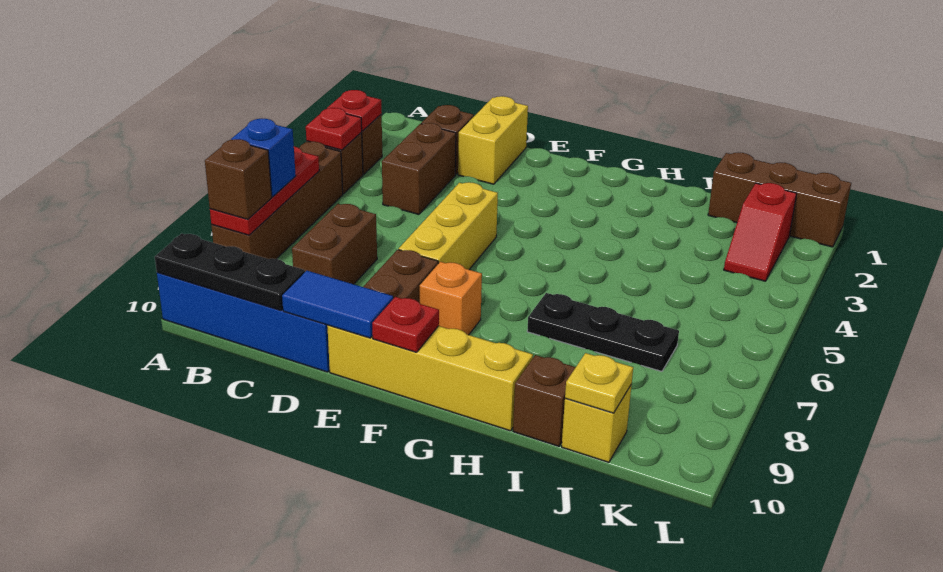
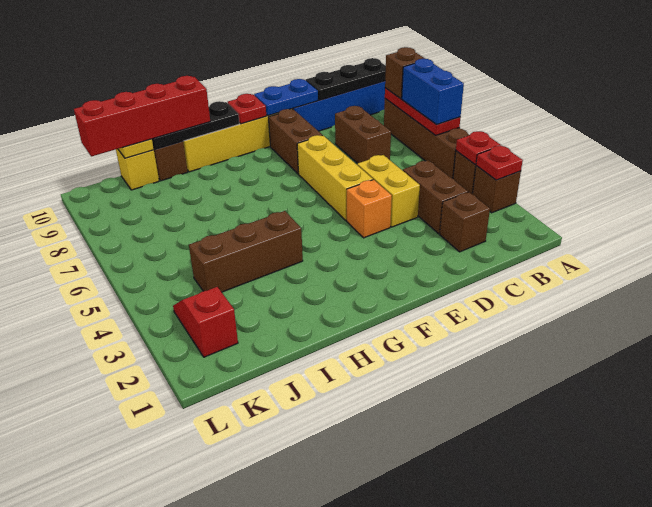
blue brick A7 level 3 -> blue brick A6:A7 level 3
yellow brick D1:D2 level 1 -> yellow brick D4:D5 level 1
blue tile D10:E10 level 2 -> blue plate D10:E10 level 2
orange brick F8 level 1 -> orange brick E4 level 1
black plate H7:J7 level 1 -> black plate G10:I10 level 2
none -> red brick H10:K10 level 3
brown brick J1:L1 level 1 -> brown brick H4:J4 level 1

